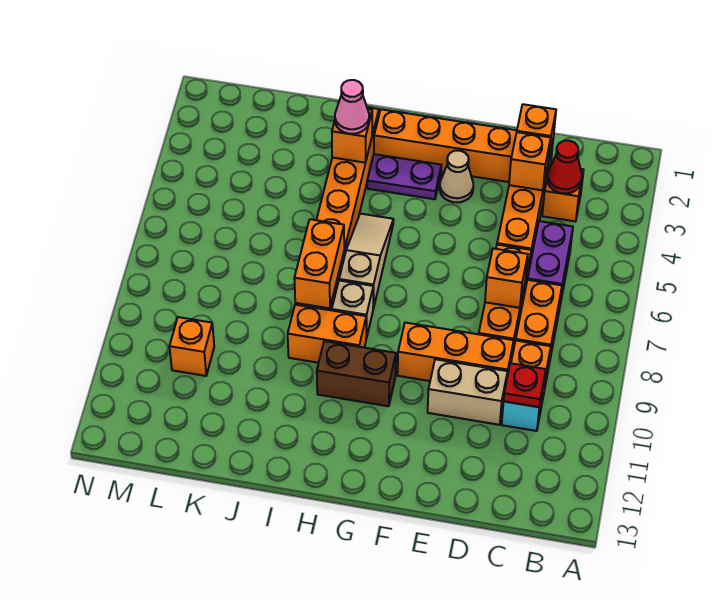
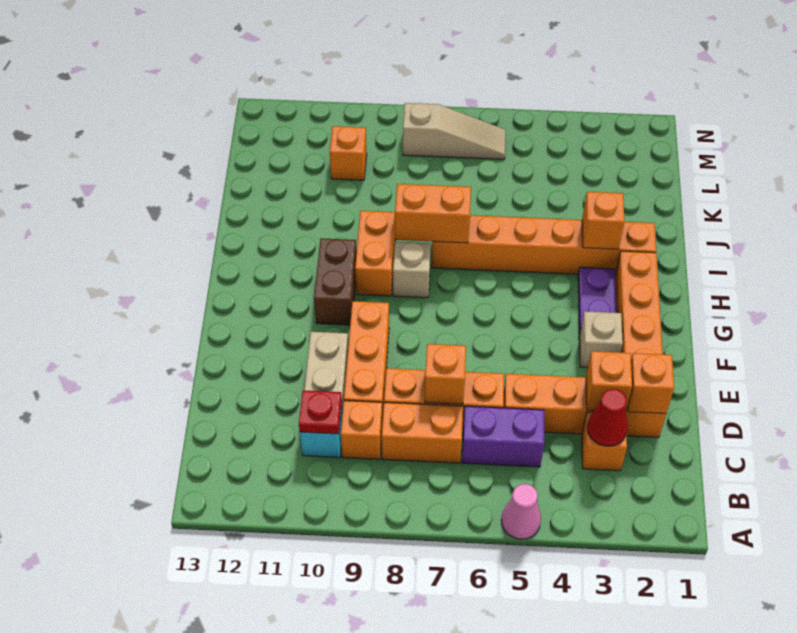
tan cone F3 level 1 -> tan brick F3 level 1
tan slope H5:H7 level 1 top 7 -> tan slope M6:M8 level 1 top 8
pink cone I3 level 3 -> pink cone A5 level 1

